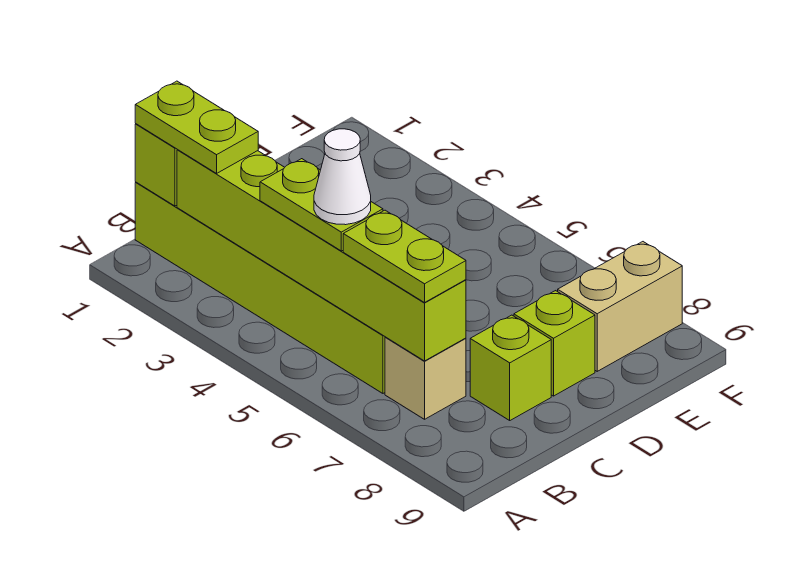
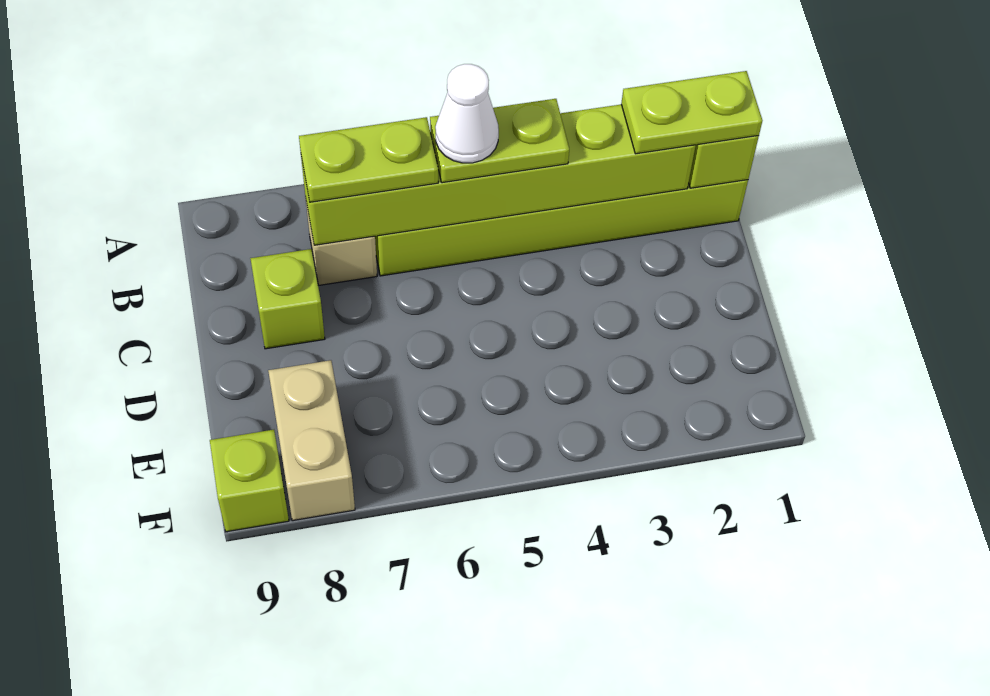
lime brick D8 level 1 -> lime brick F9 level 1

